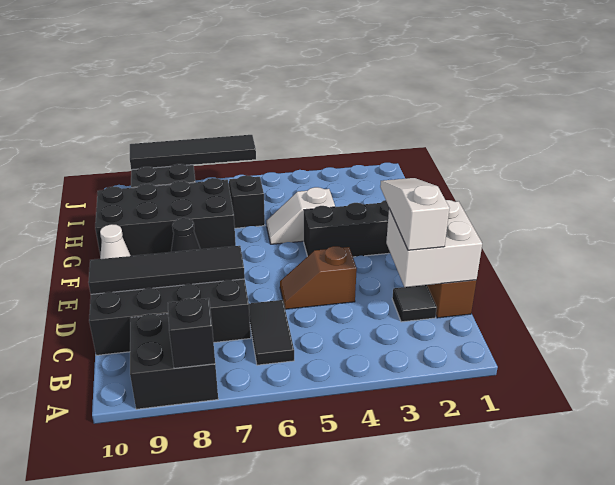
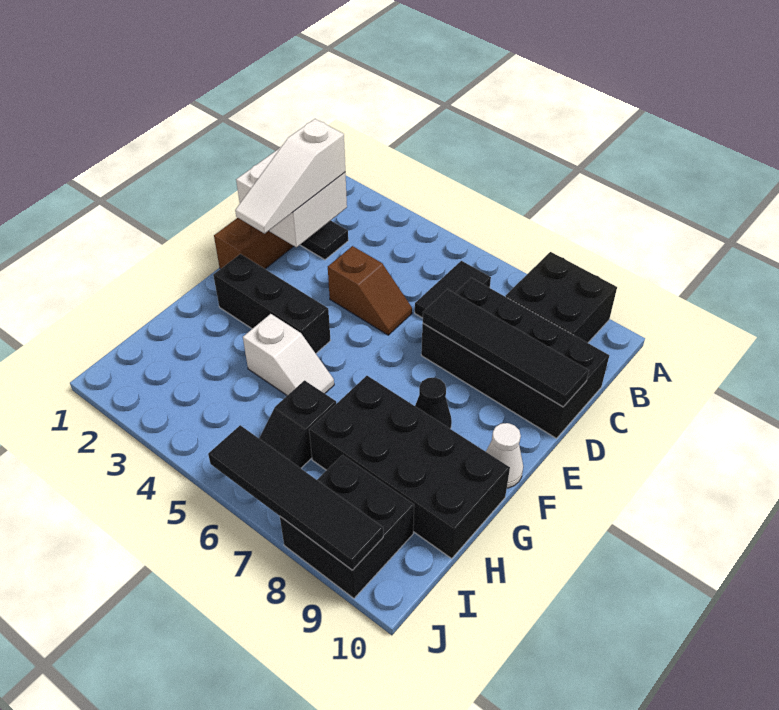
black brick A8 level 2 -> none

